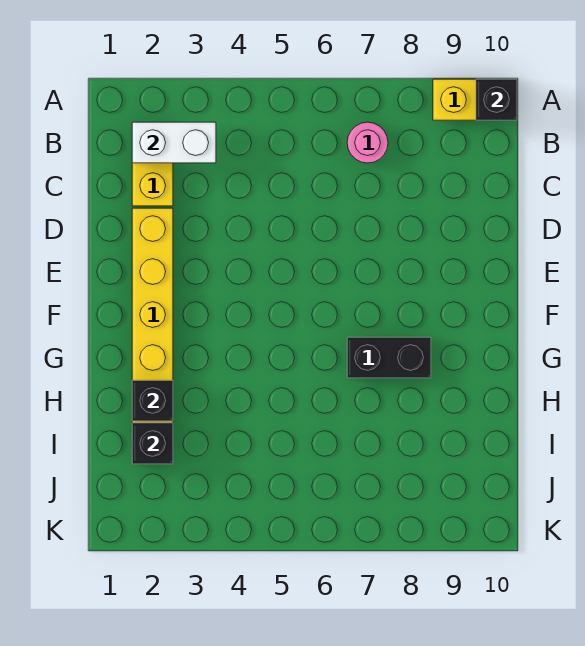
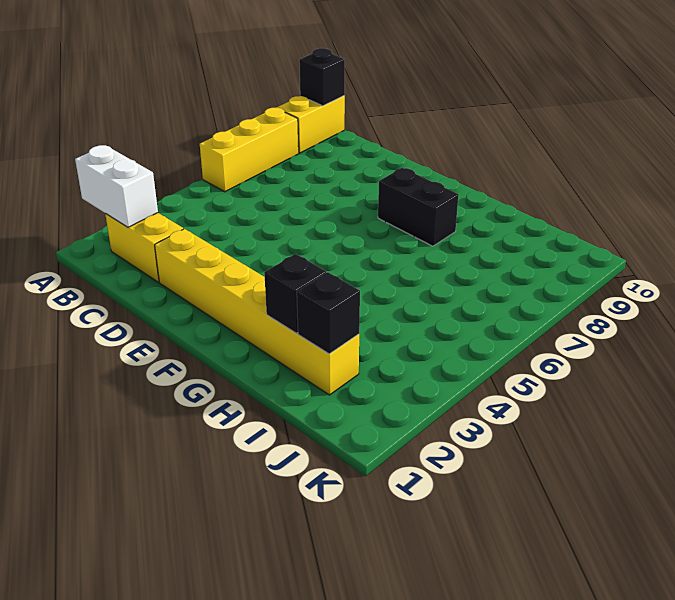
none -> yellow brick A6:A8 level 1
white brick B2:B3 level 2 -> white brick A2:B2 level 2
pink round brick B7 level 1 -> none
black brick G7:G8 level 1 -> black brick F8:G8 level 1

